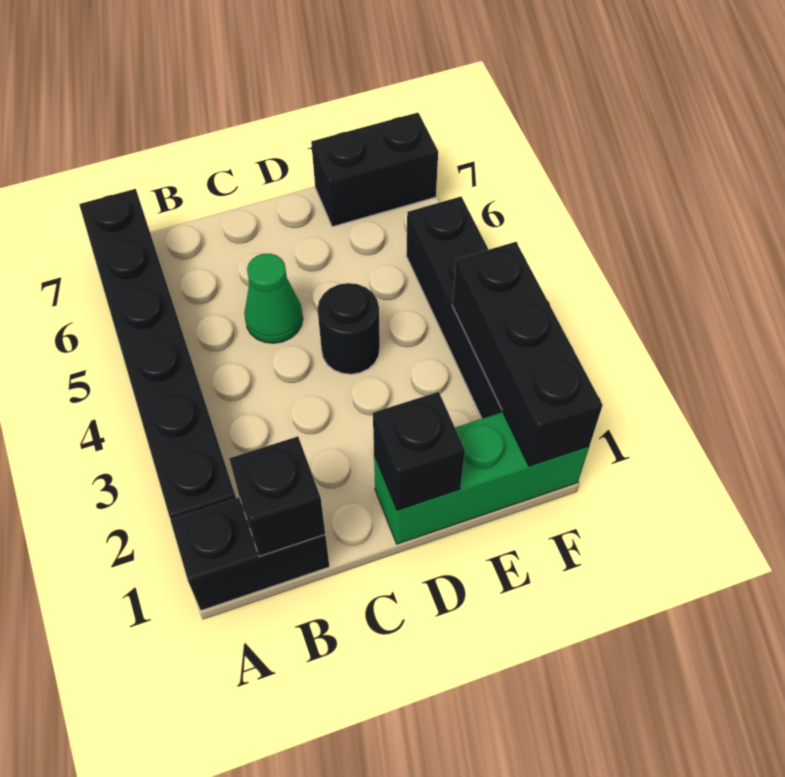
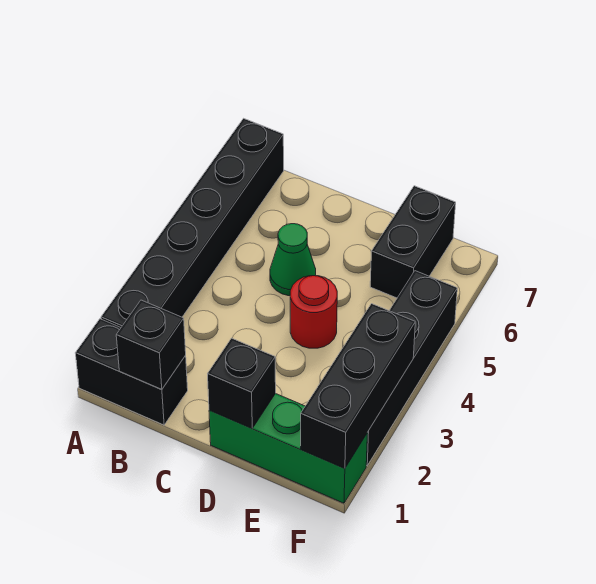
black round brick D4 level 1 -> red round brick D4 level 1
black brick E7:F7 level 1 -> black brick E6:E7 level 1

